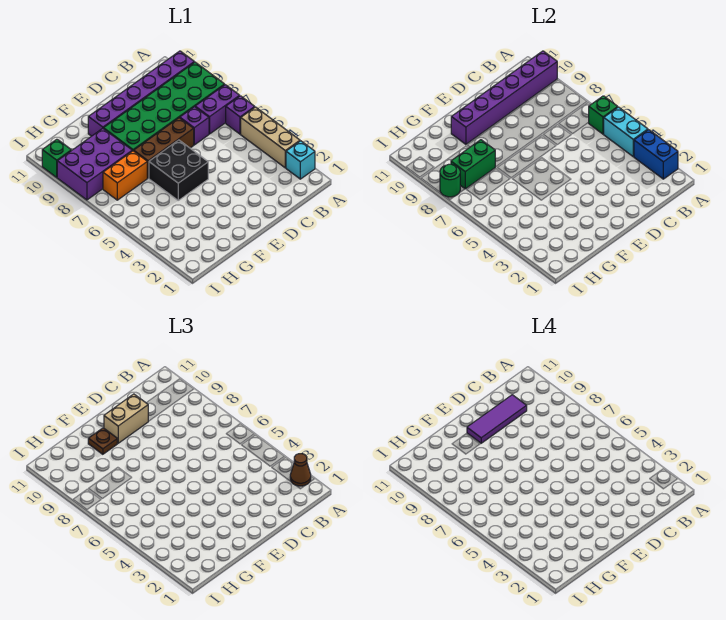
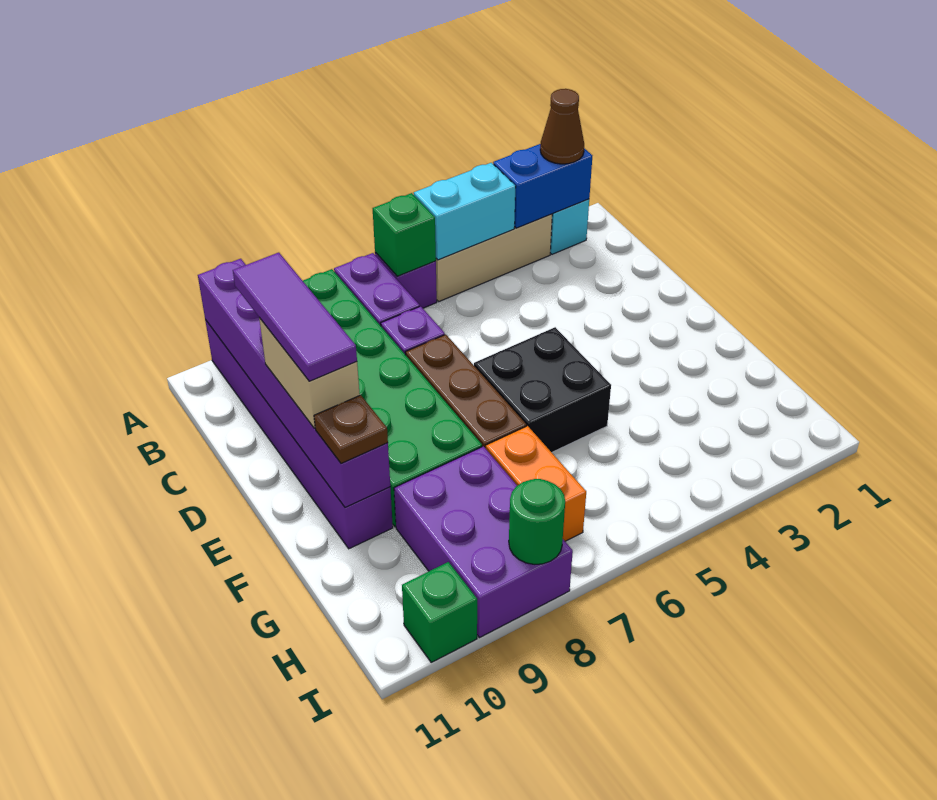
green brick G8:H8 level 2 -> none

